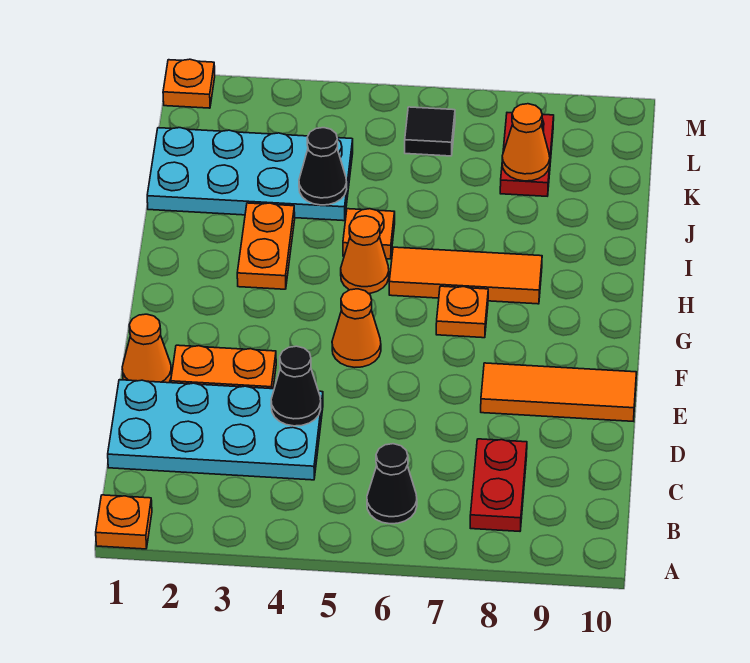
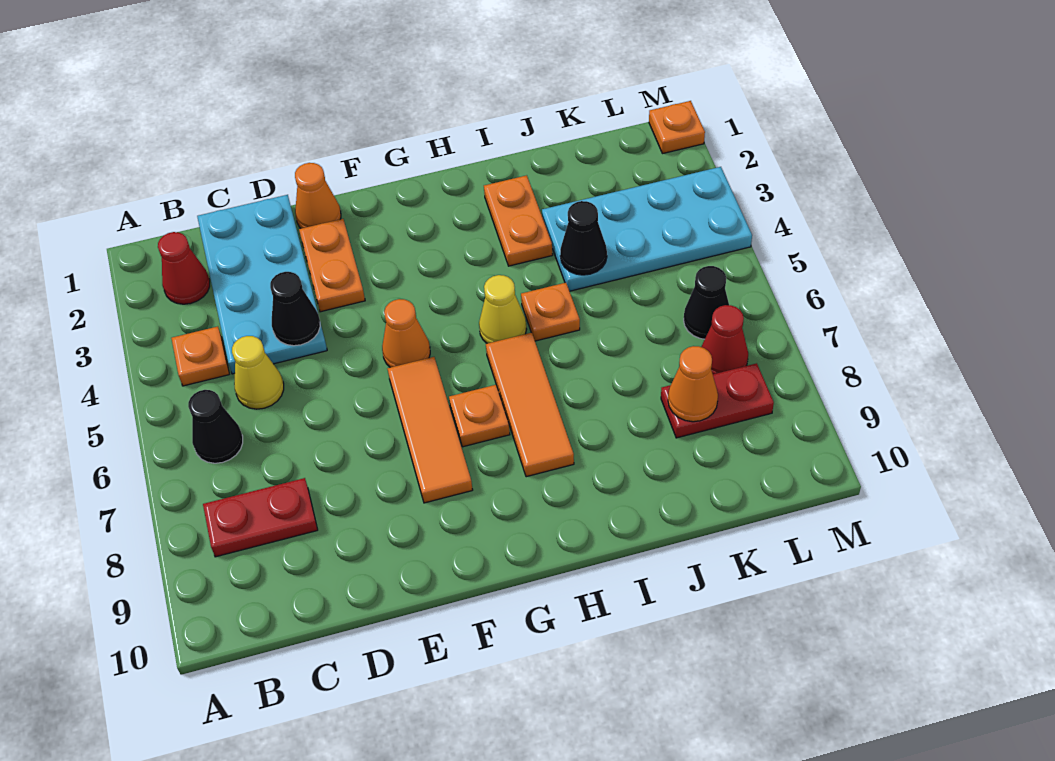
orange plate A1 level 1 -> orange plate B4 level 1
none -> red cone B2 level 1
none -> yellow cone C5 level 1
orange tile E8:E10 level 1 -> orange tile F6:F8 level 1
orange plate H3:I3 level 1 -> orange plate I2:I3 level 1
orange cone H5 level 1 -> yellow cone H5 level 1
cyan plate J1:K4 level 1 -> cyan plate J3:M4 level 1
black tile L6 level 1 -> black cone L6 level 1
none -> red cone L7 level 1

